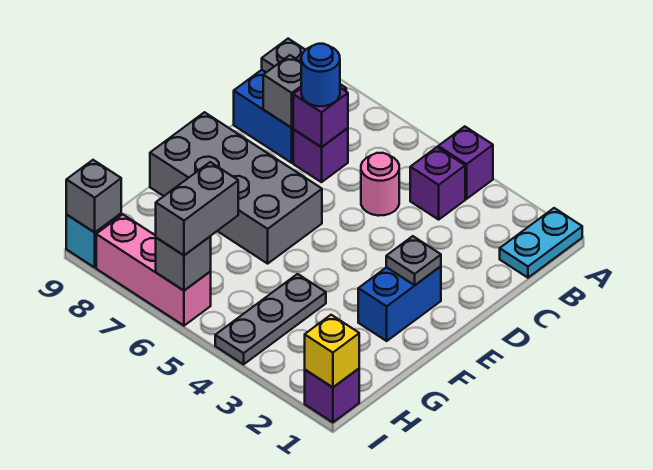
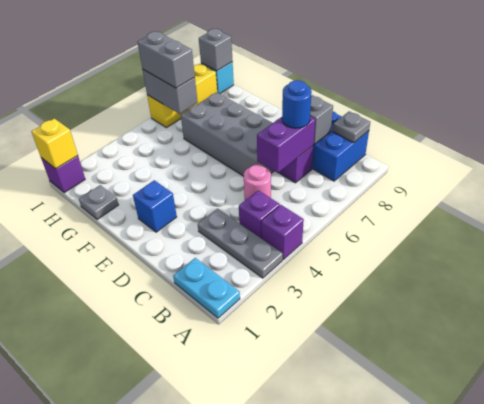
purple brick C7 level 2 -> purple brick C6:C7 level 2
blue brick E2:F2 level 1 -> blue brick E2 level 1
grey plate E2 level 2 -> grey plate G1 level 1
grey brick E6:F9 level 1 -> grey brick D6:G7 level 1
grey plate G4:I4 level 1 -> grey plate A3:C3 level 1
pink brick I6:I8 level 1 -> yellow brick I6:I8 level 1
grey brick I6 level 2 -> grey brick H6:I6 level 2

